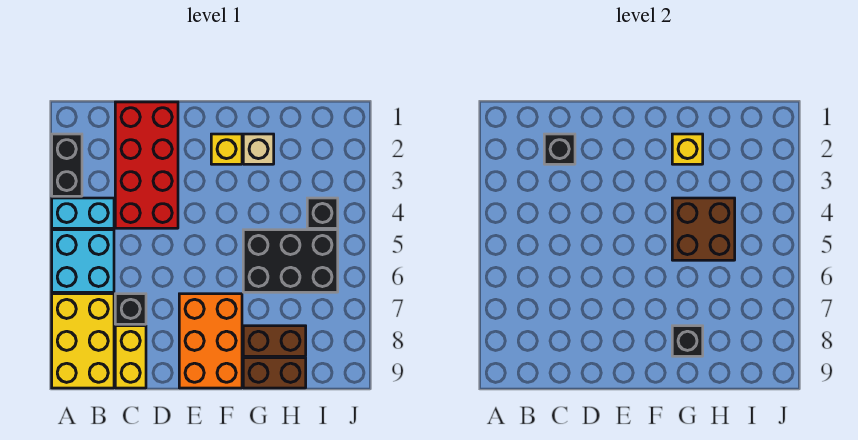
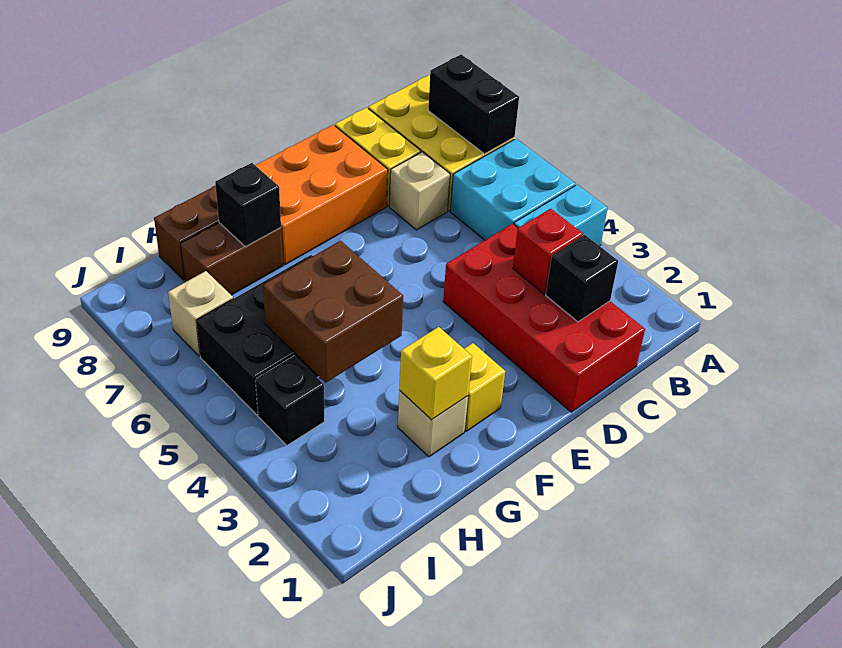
black brick A2:A3 level 1 -> black brick A7:A8 level 2
none -> red brick C3 level 2
black brick C7 level 1 -> tan brick C7 level 1
orange brick E7:F9 level 1 -> orange brick D8:F9 level 1
none -> tan brick I7 level 1

